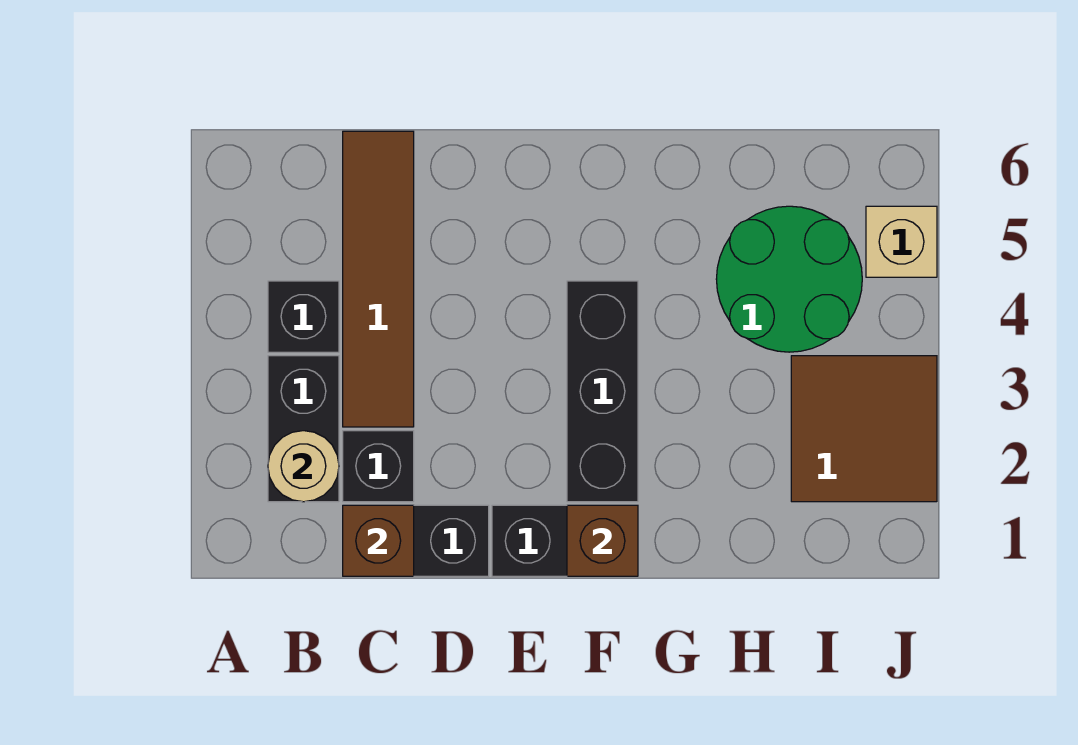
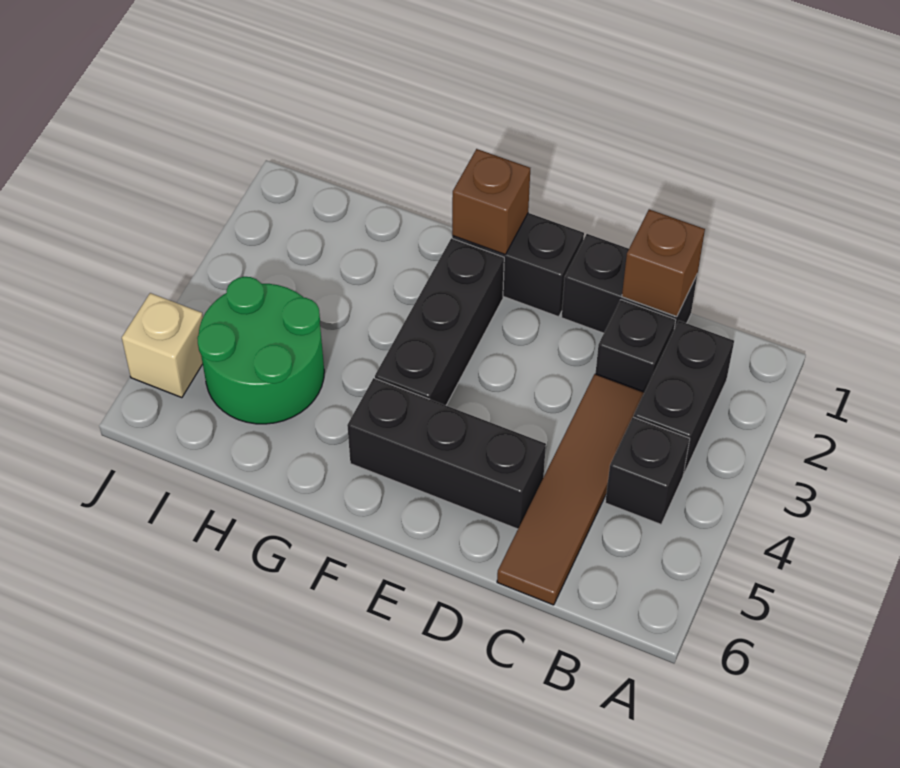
tan round brick B2 level 2 -> none
none -> black brick D5:F5 level 1
brown tile I2:J3 level 1 -> none

